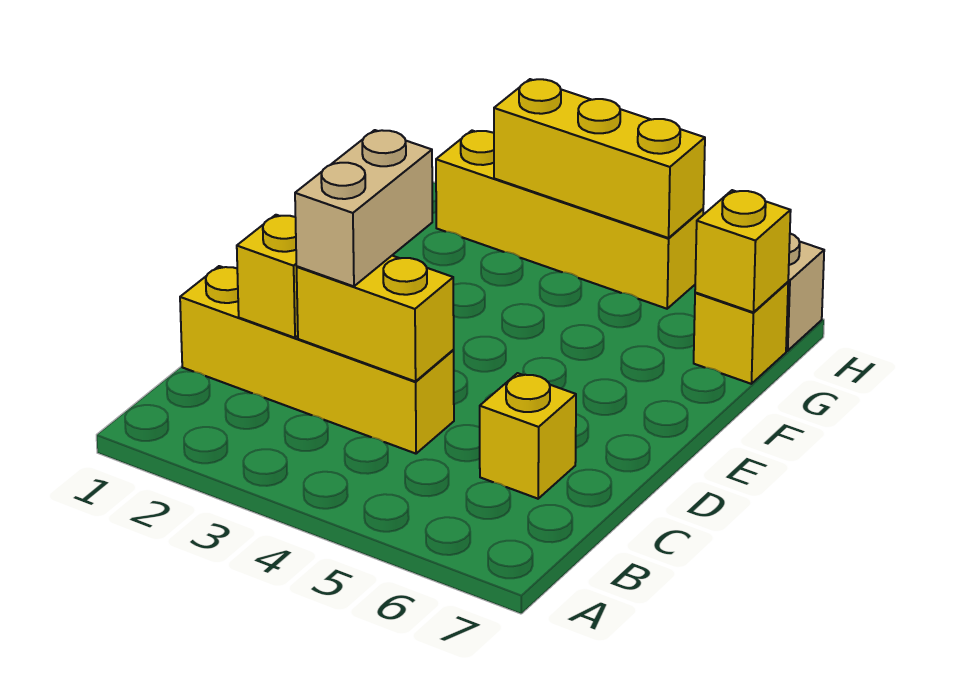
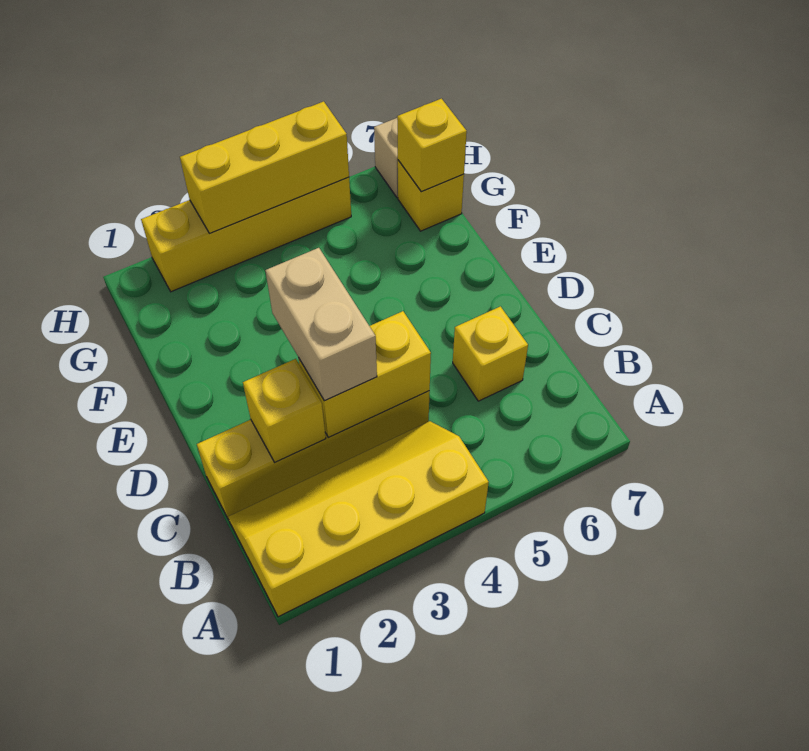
none -> yellow slope A1:B4 level 1 top A

